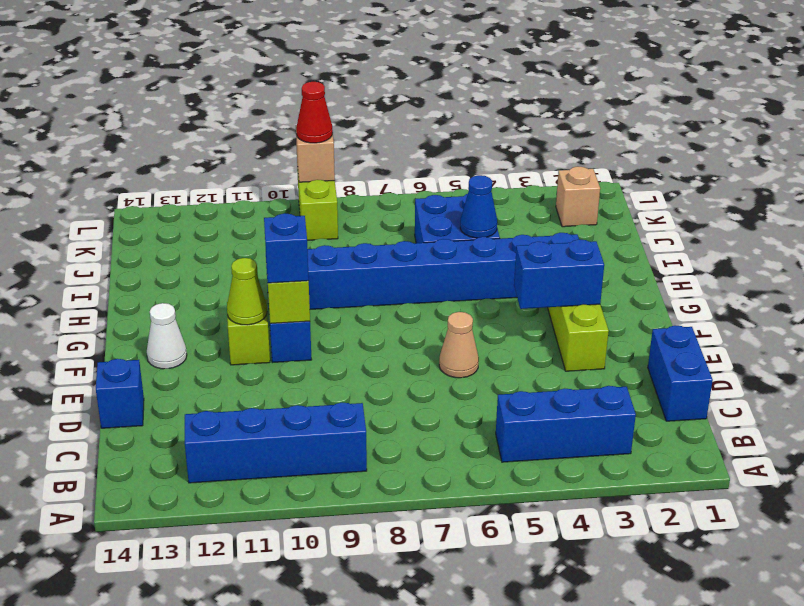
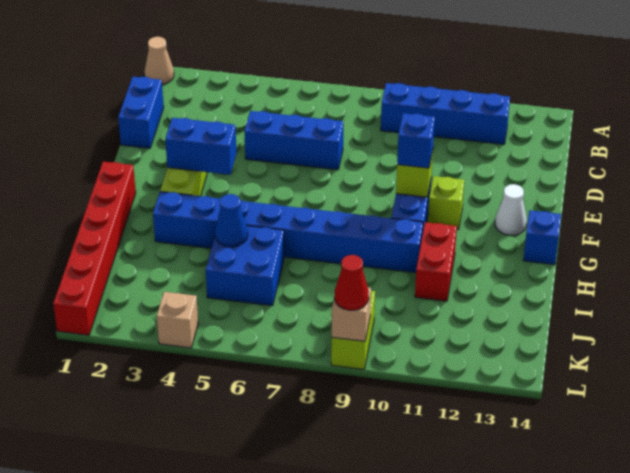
blue brick B3:B5 level 1 -> blue brick D5:D7 level 1
blue brick D14 level 1 -> blue brick G14 level 1
tan cone E6 level 1 -> tan cone A1 level 1
lime cone F11 level 2 -> none
none -> red brick G1:L1 level 1
none -> red brick H11:I11 level 1
tan brick K2 level 1 -> tan brick L4 level 1

